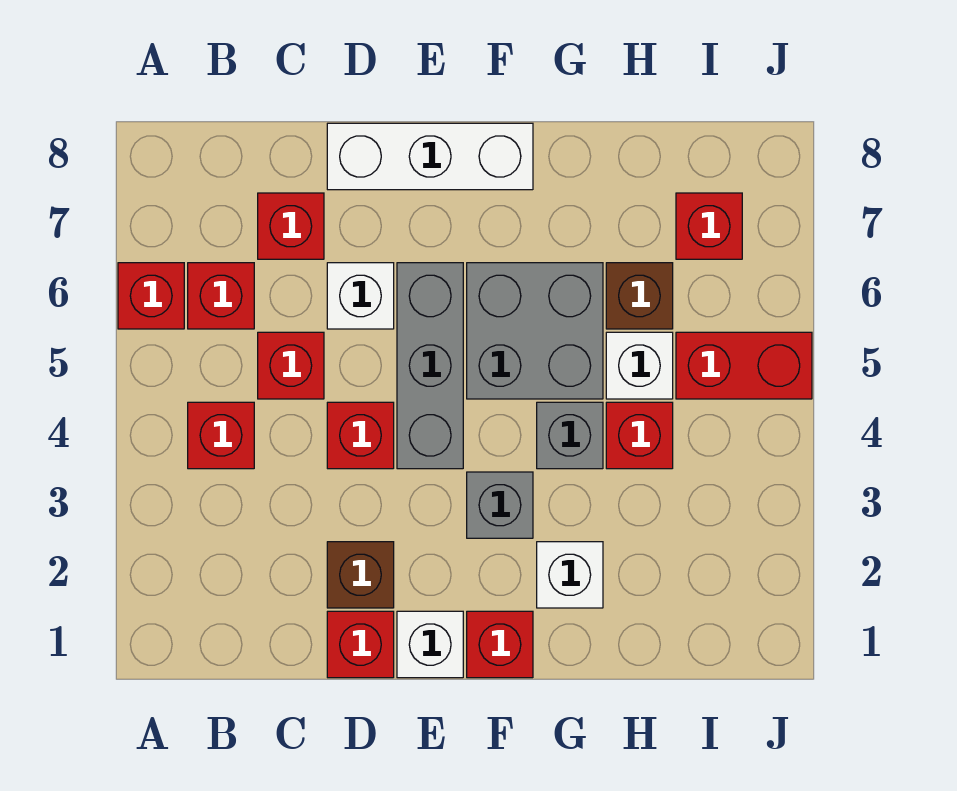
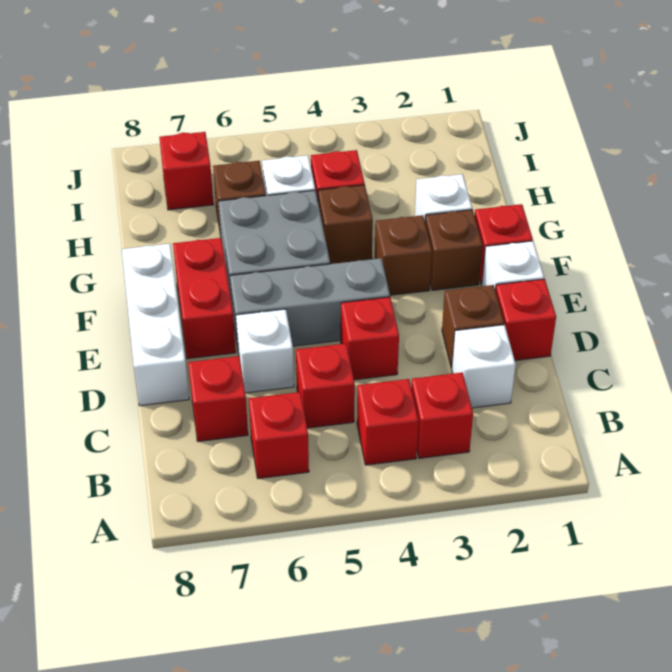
red brick A6 level 1 -> red brick B3 level 1
none -> white brick C2 level 1
none -> brown brick F2 level 1
grey brick F3 level 1 -> brown brick F3 level 1
grey brick G4 level 1 -> brown brick G4 level 1
red brick I5:J5 level 1 -> red brick E7:F7 level 1

